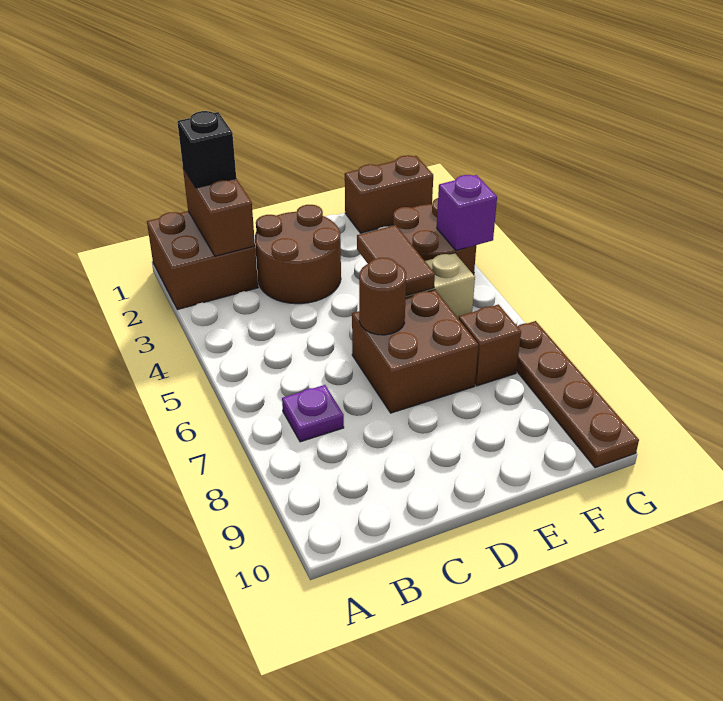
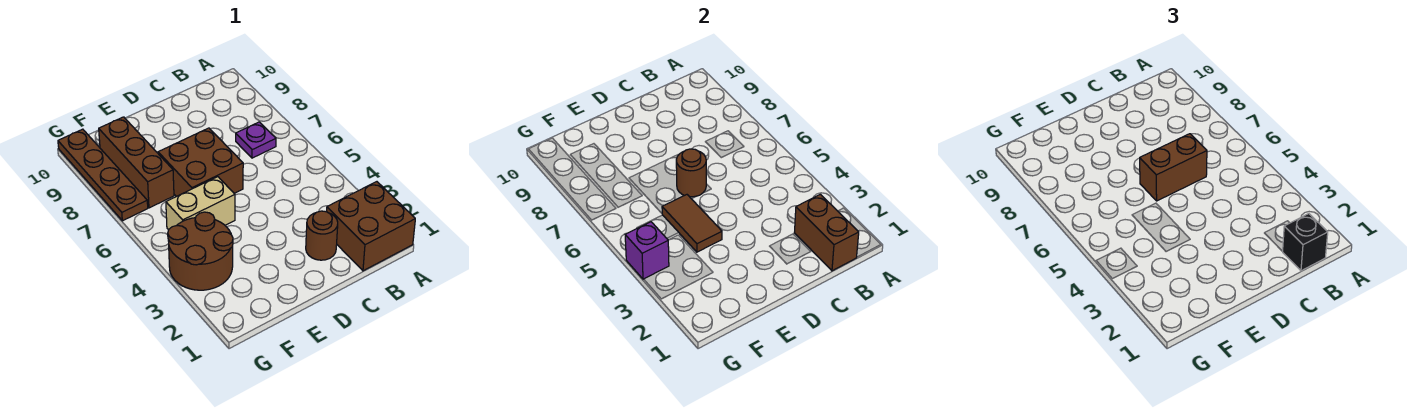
brown round brick C2:D3 level 1 -> brown round brick C2 level 1
brown brick F1:G1 level 1 -> brown brick C6:D6 level 3
brown brick F7 level 1 -> brown brick F7:F9 level 1

